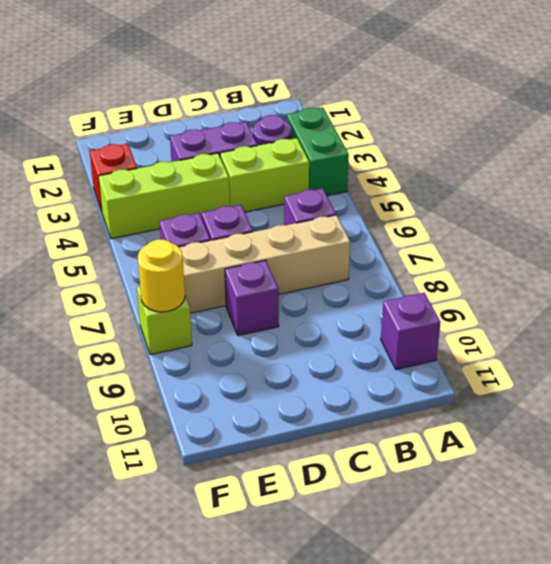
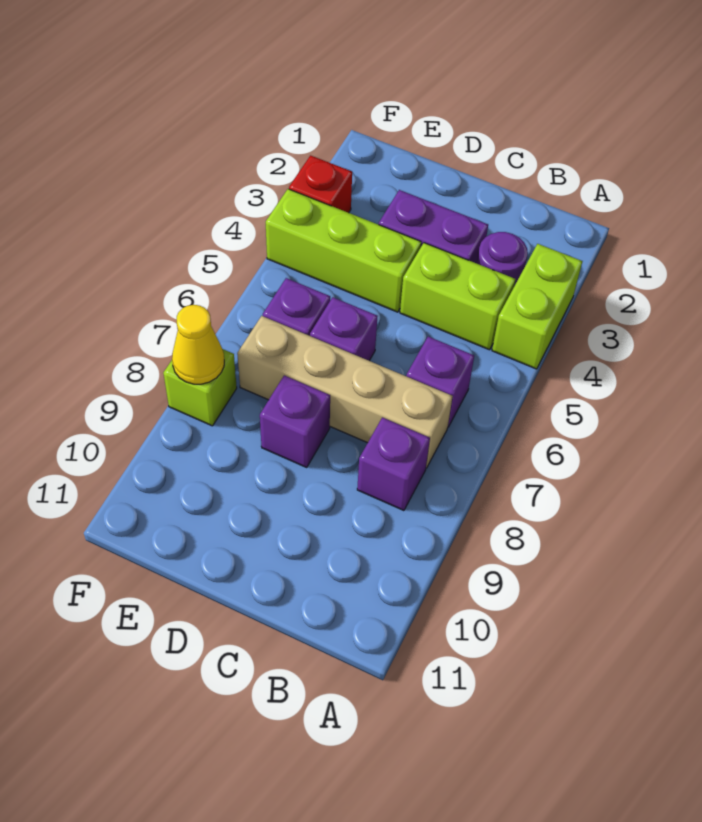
green brick A3:A4 level 1 -> lime brick A3:A4 level 1
purple brick A10 level 1 -> purple brick B8 level 1
yellow round brick F8 level 2 -> yellow cone F8 level 2

